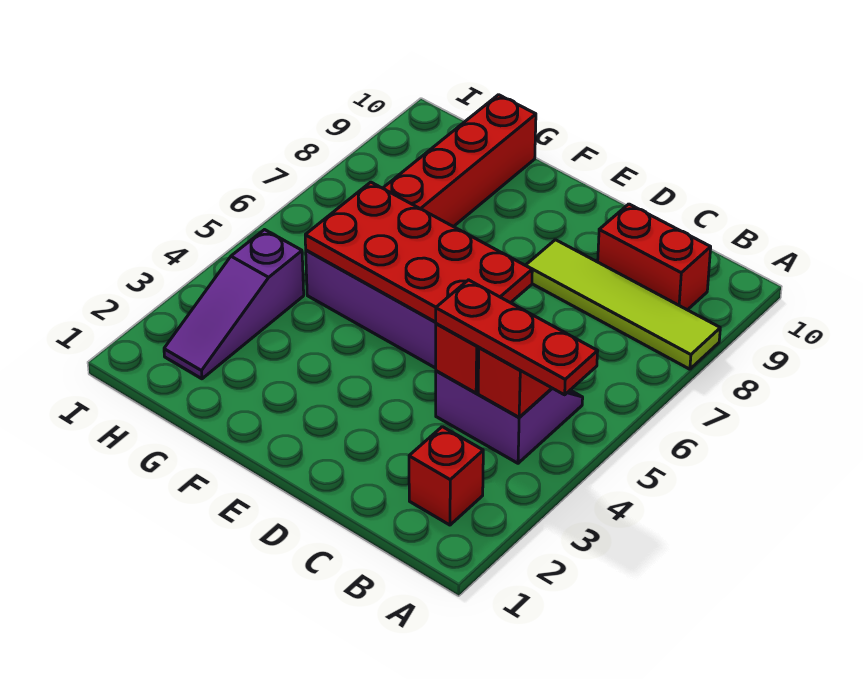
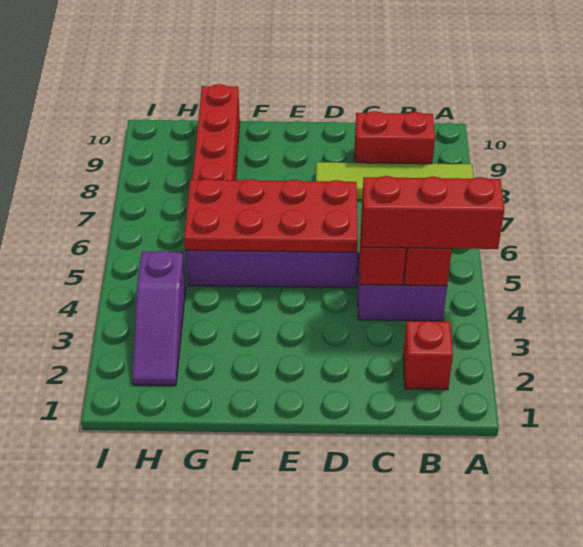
red plate A4:C4 level 3 -> red brick A4:C4 level 3

